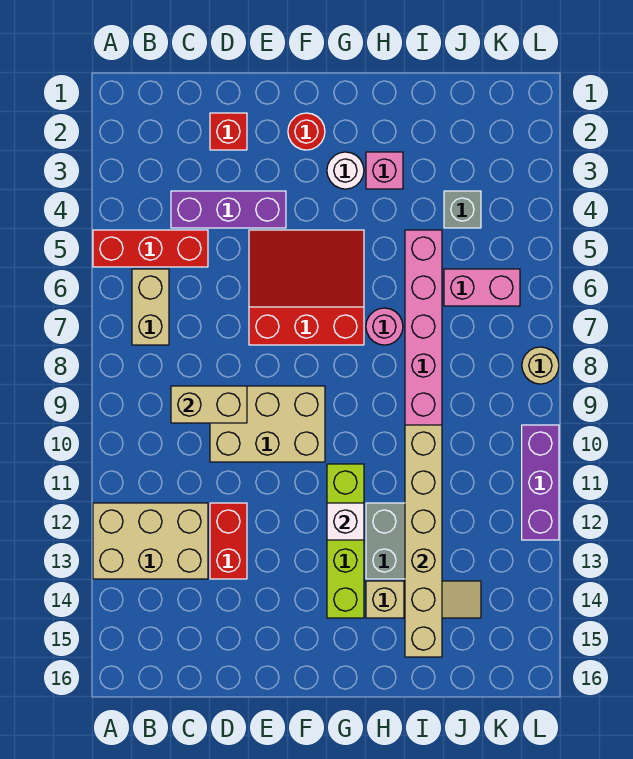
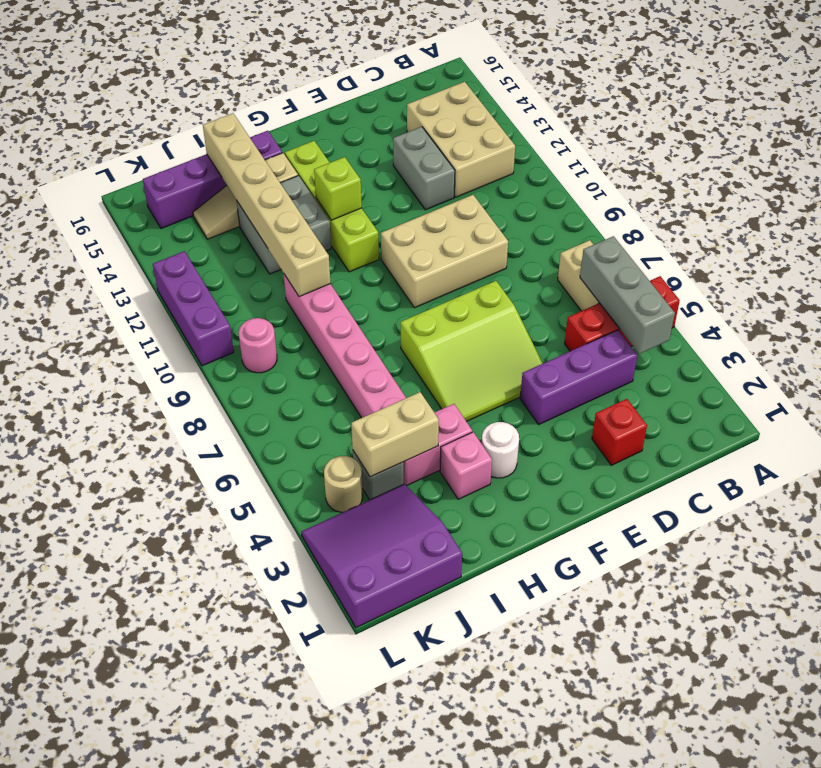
tan brick A12:C13 level 1 -> tan brick B12:C14 level 1
none -> grey brick B4:B6 level 2
tan brick C9:D9 level 2 -> tan brick I4:J4 level 2
red brick D12:D13 level 1 -> grey brick D12:D13 level 1
red slope E5:G7 level 1 top 7 -> lime slope E5:G7 level 1 top 7
red round brick F2 level 1 -> none
white brick G12 level 2 -> lime brick G12 level 2
pink round brick H7 level 1 -> pink round brick K9 level 1
none -> purple brick H15:K15 level 1
none -> purple slope J1:L3 level 1 top 1
pink brick J6:K6 level 1 -> pink brick H4:I4 level 1
tan round brick L8 level 1 -> tan round brick K4 level 1

